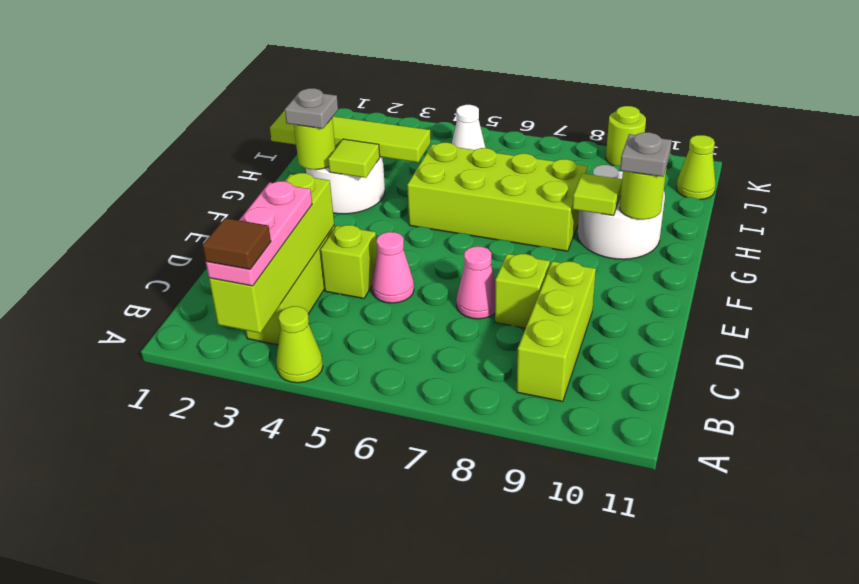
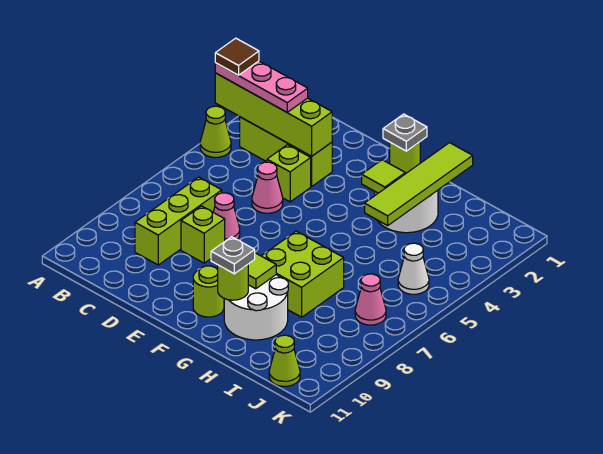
lime brick B9:D9 level 1 -> lime brick C7:C9 level 1
lime brick G5:H8 level 1 -> lime brick G7:H8 level 1
none -> pink cone J7 level 1
lime round brick K9 level 1 -> lime round brick F10 level 1

